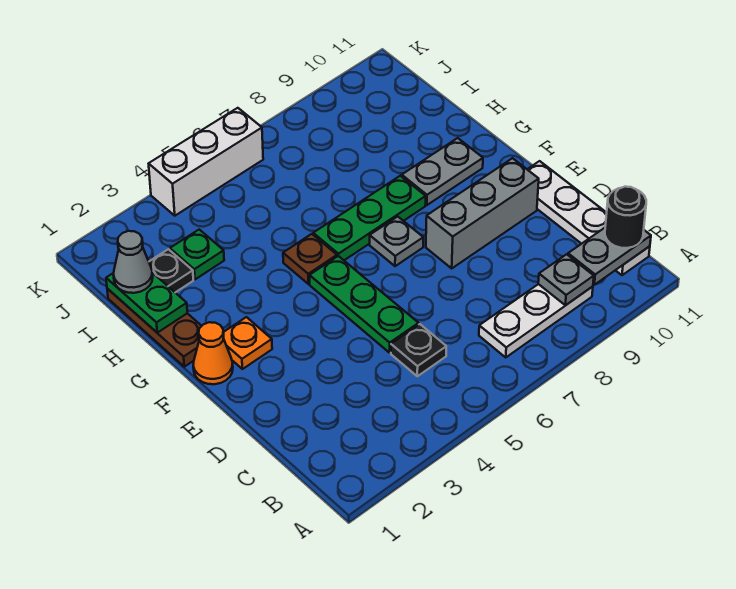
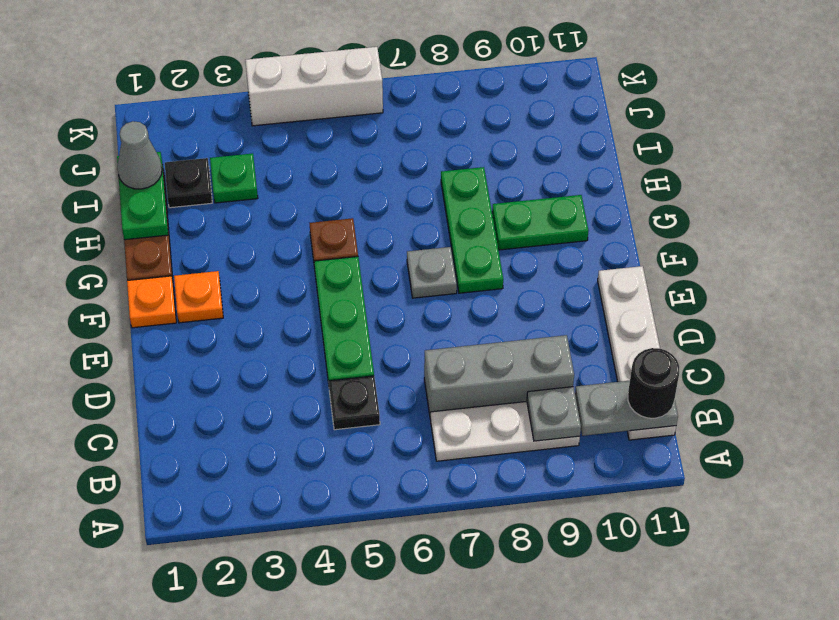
grey brick E8:E10 level 1 -> grey brick C7:C9 level 1
orange cone F1 level 1 -> orange plate F1 level 1
green plate G6:G8 level 1 -> green plate F8:H8 level 1
grey plate G9:G10 level 1 -> green plate G9:G10 level 1

